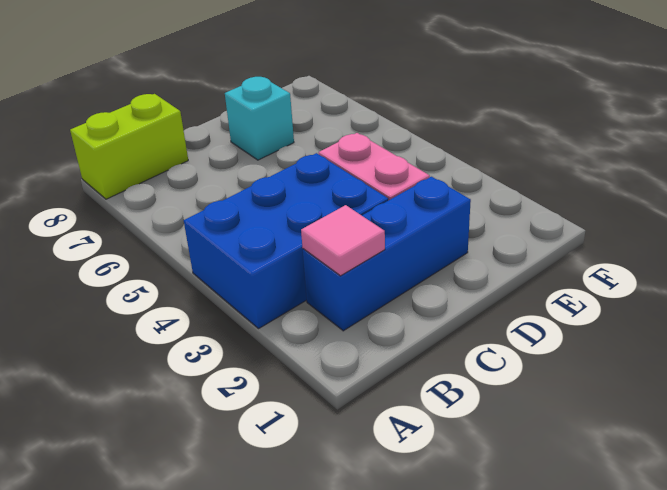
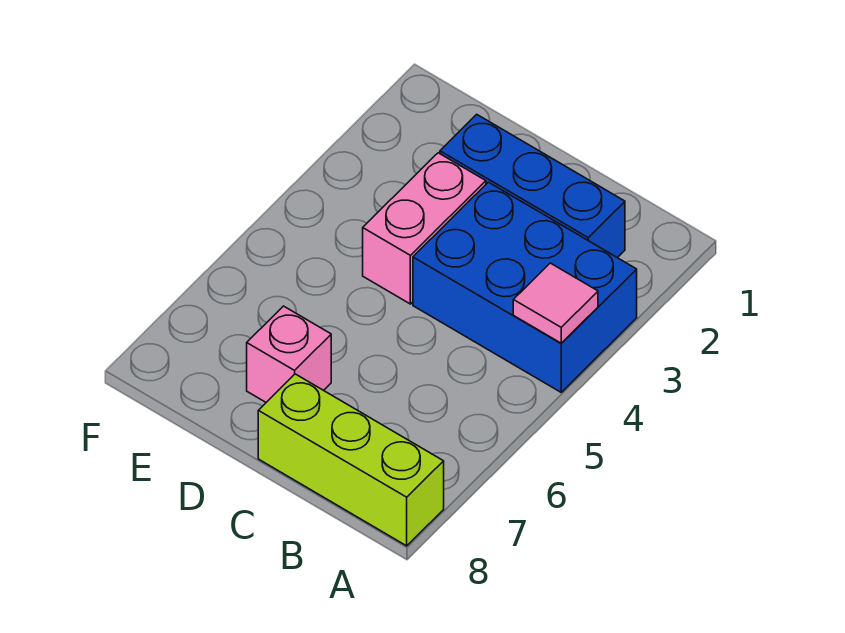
lime brick A8:B8 level 1 -> lime brick A8:C8 level 1
pink tile B2 level 2 -> pink tile A4 level 2
cyan brick D7 level 1 -> pink brick D7 level 1

